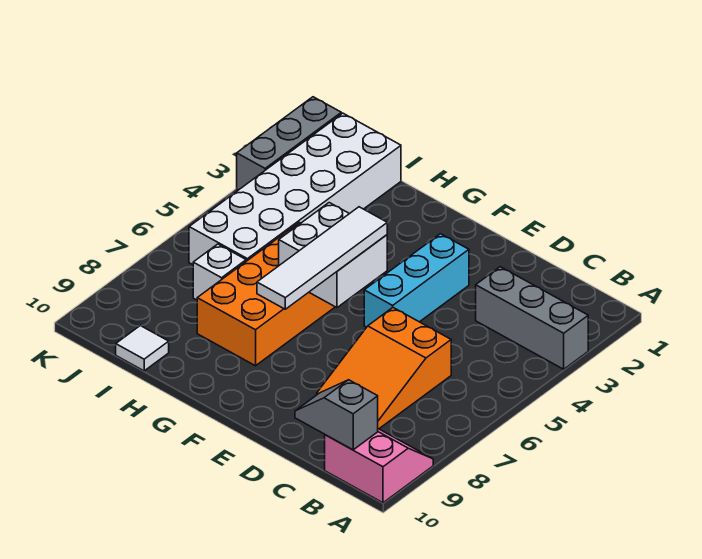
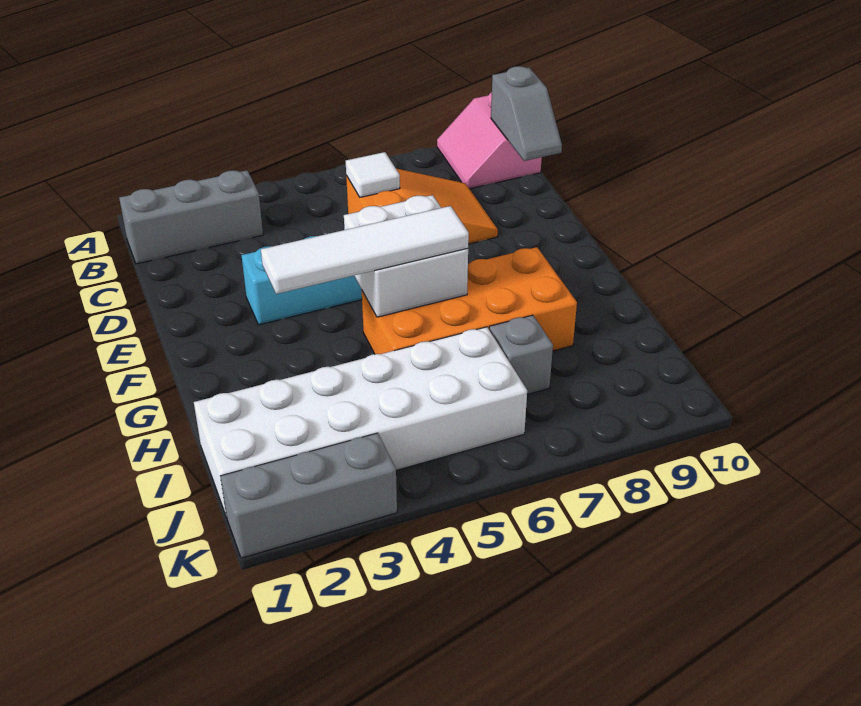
grey brick A3:C3 level 1 -> grey brick B1:B3 level 1
white tile F5:F8 level 3 -> white tile G3:G6 level 3
white brick I7 level 1 -> grey brick I7 level 1
white tile I10 level 1 -> white tile C6 level 2

